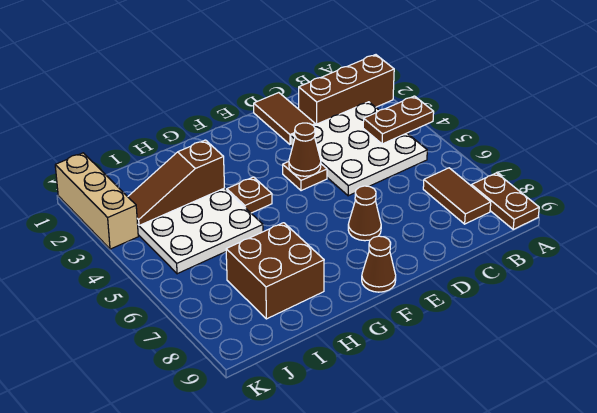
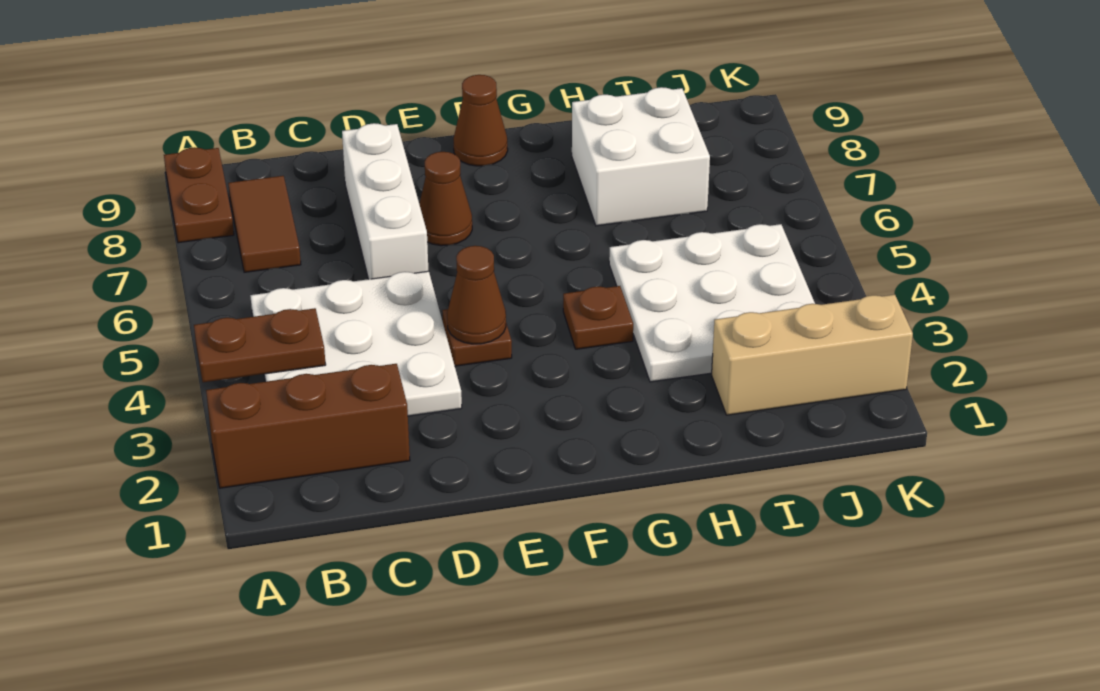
brown tile D1:D2 level 1 -> none
none -> white brick D6:D8 level 1
brown slope H3:J3 level 2 top H -> none
brown brick H7:I8 level 1 -> white brick H7:I8 level 1
tan brick K1:K3 level 1 -> tan brick I2:K2 level 1

